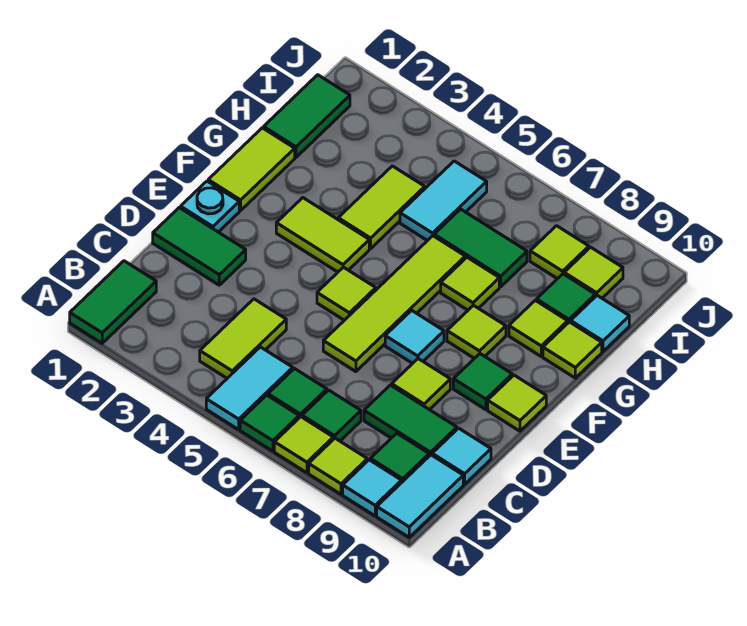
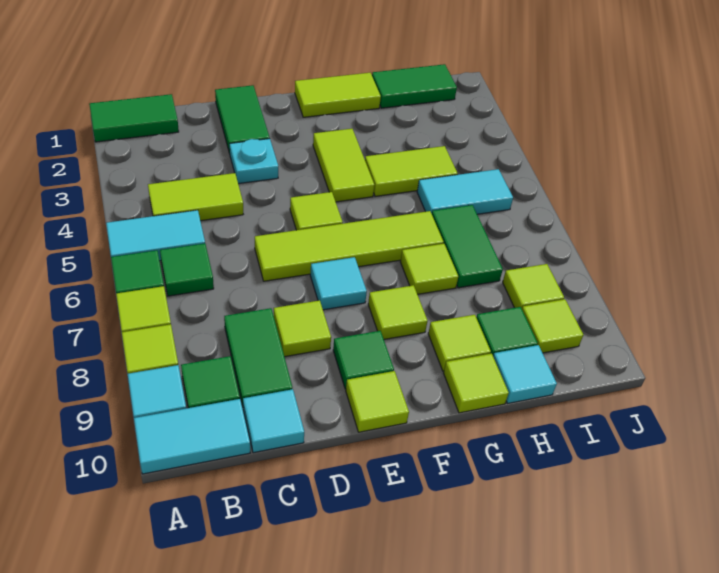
green tile B7 level 1 -> none
cyan plate E1 level 1 -> cyan plate D3 level 1

